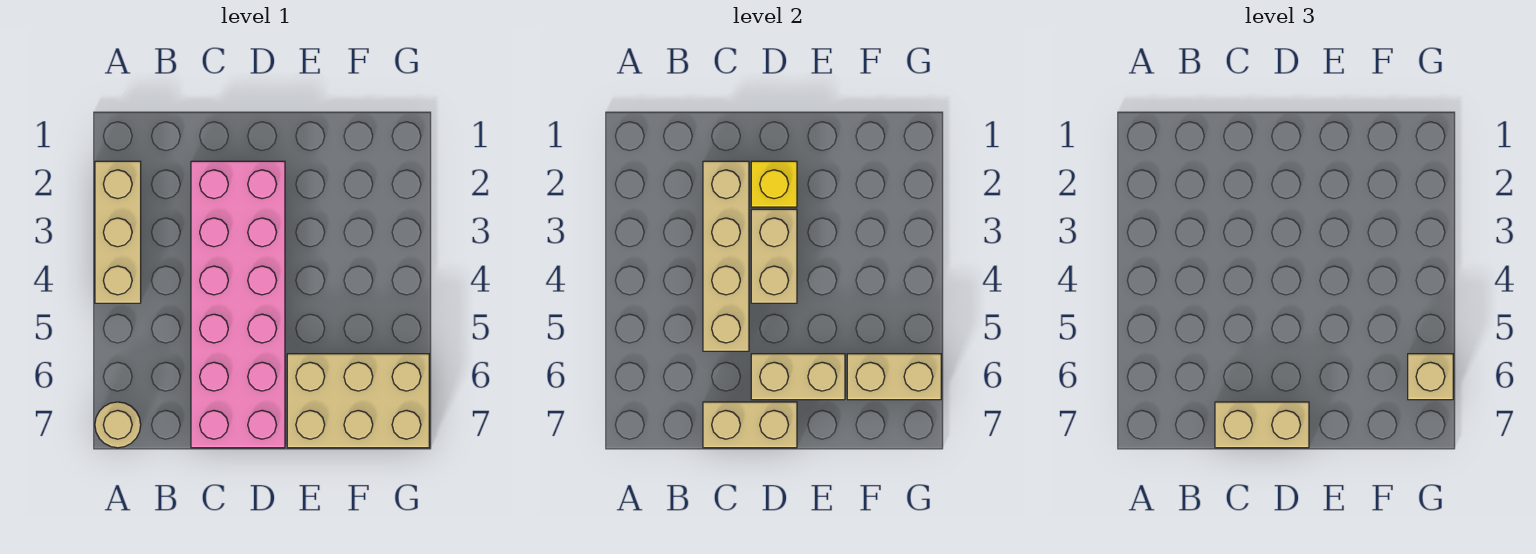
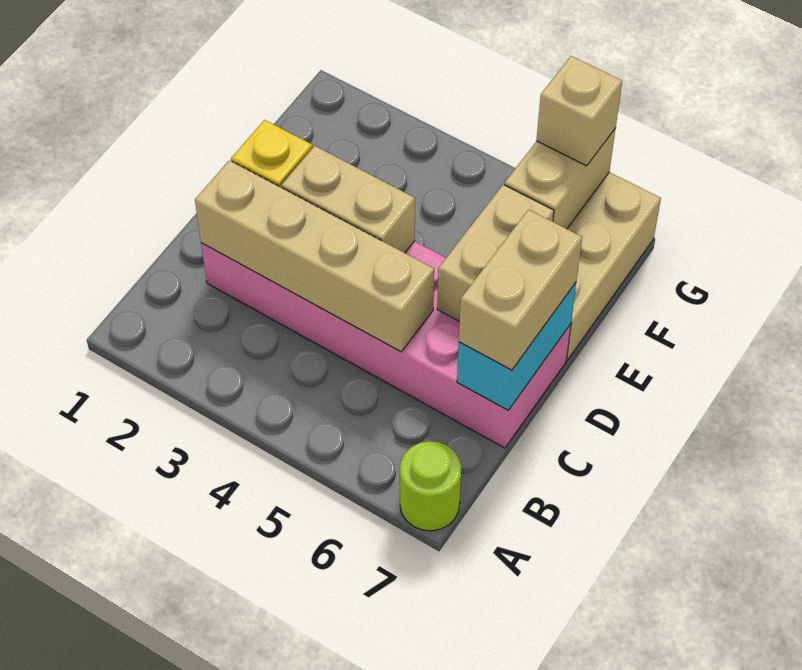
tan brick A2:A4 level 1 -> none
tan round brick A7 level 1 -> lime round brick A7 level 1
tan brick C7:D7 level 2 -> cyan brick C7:D7 level 2

